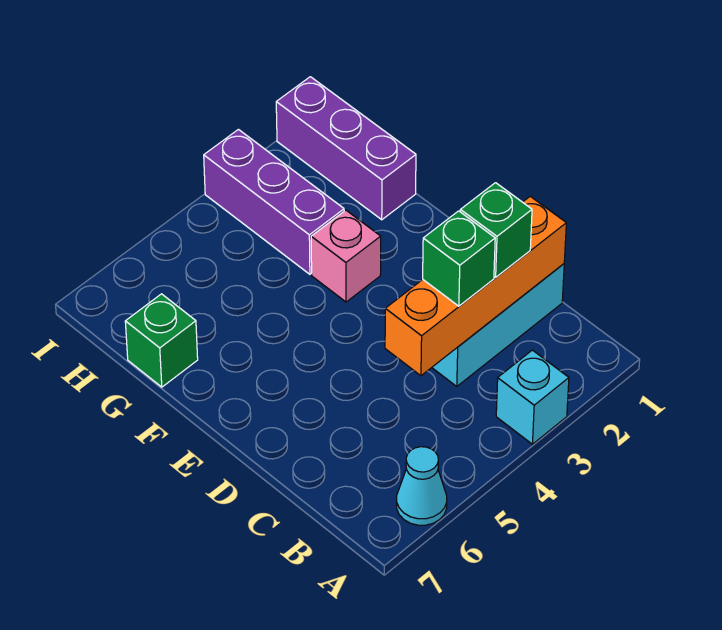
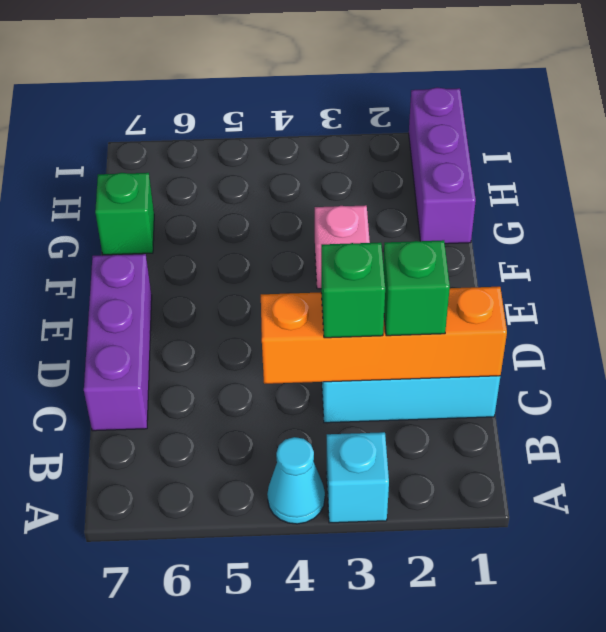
cyan cone A6 level 1 -> cyan cone A4 level 1
purple brick G3:I3 level 1 -> purple brick C7:E7 level 1

